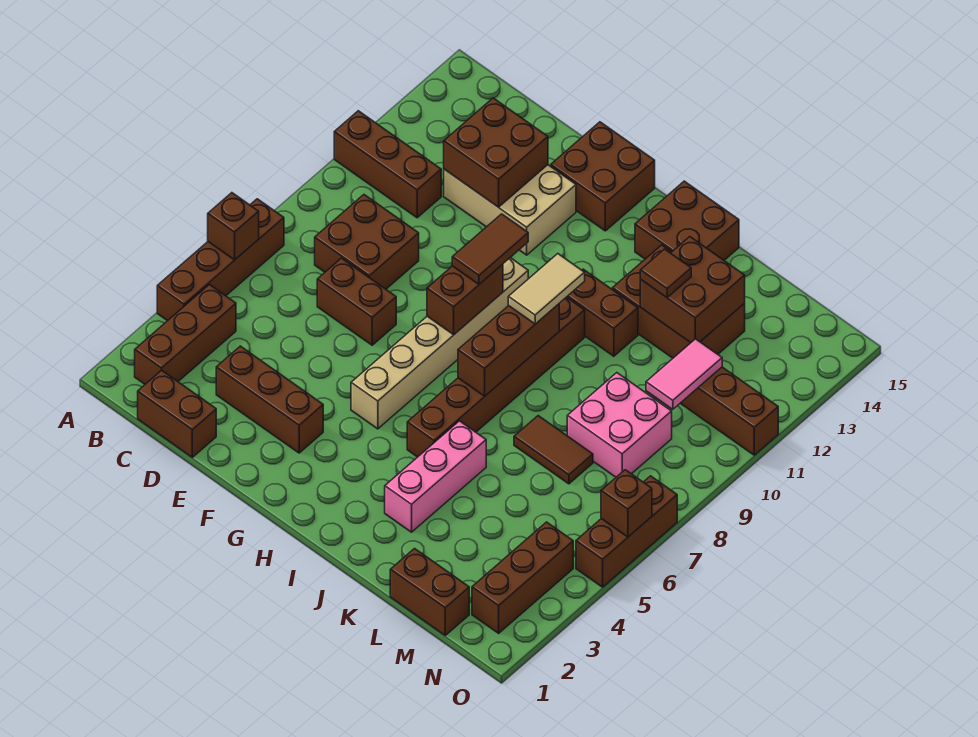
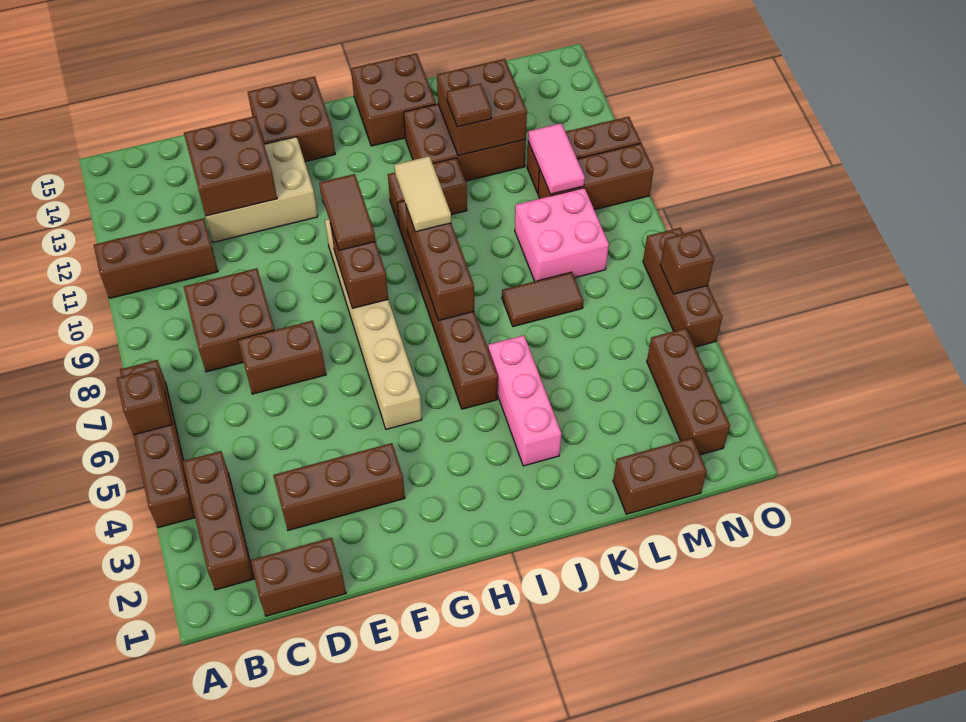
none -> brown brick M10:O10 level 1

